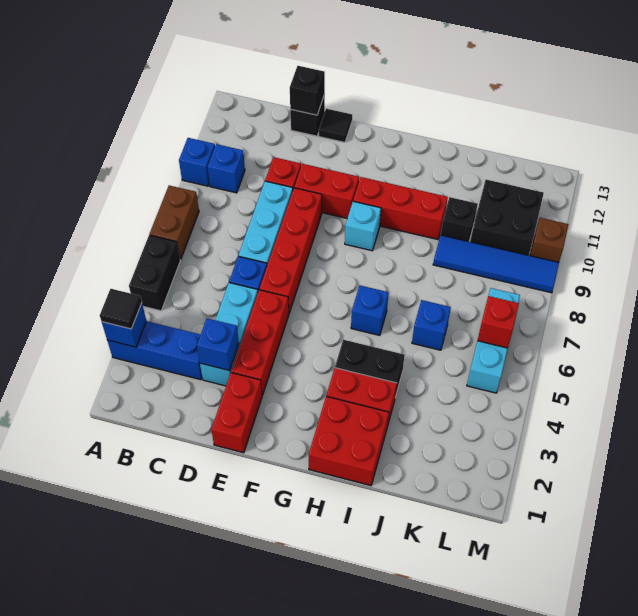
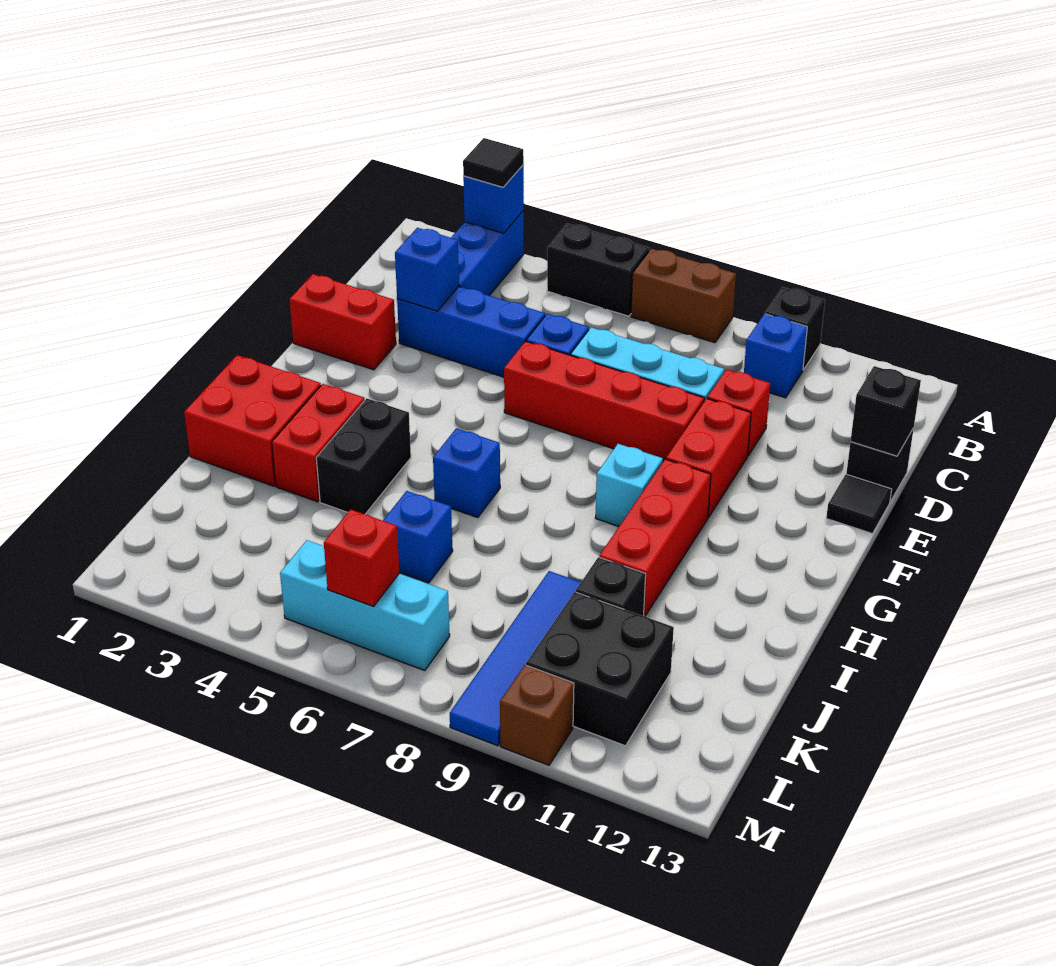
blue brick A10 level 1 -> black brick A10 level 1
cyan brick D3:D5 level 1 -> blue brick D3:D5 level 1
red brick E3:E5 level 1 -> none

